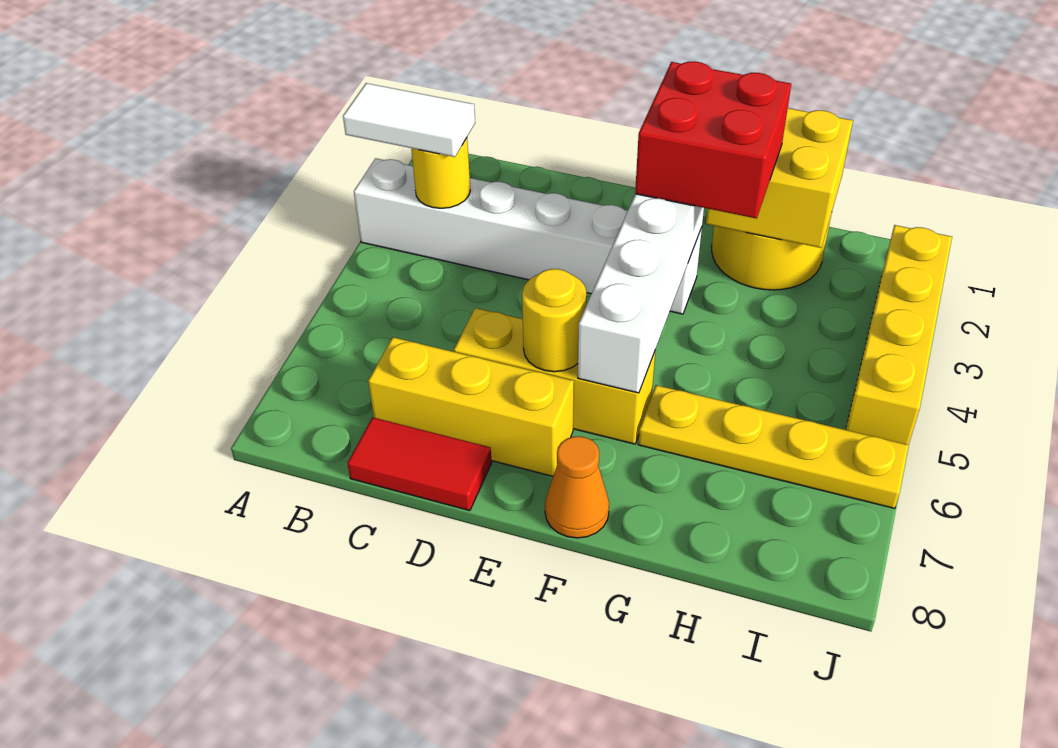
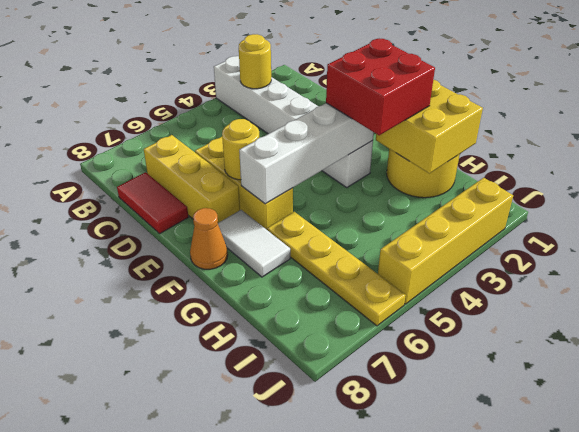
white tile A3:B3 level 3 -> white tile F7:G7 level 1

